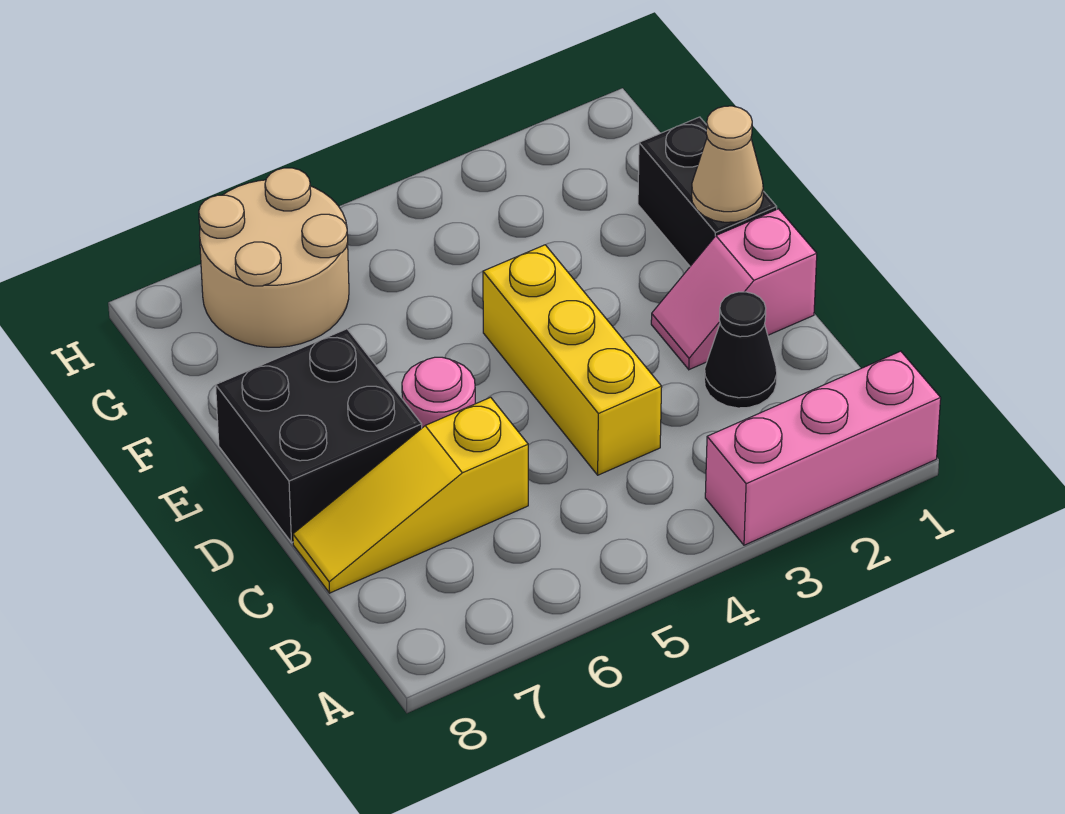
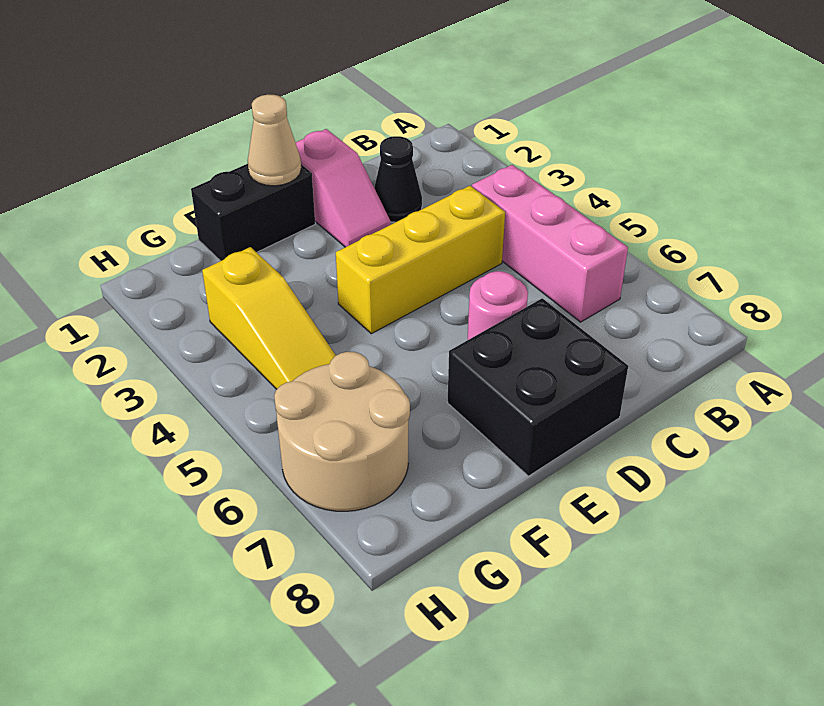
pink brick A1:A3 level 1 -> pink brick B4:B6 level 1
yellow slope C6:C8 level 1 top 6 -> yellow slope G3:G5 level 1 top 3

